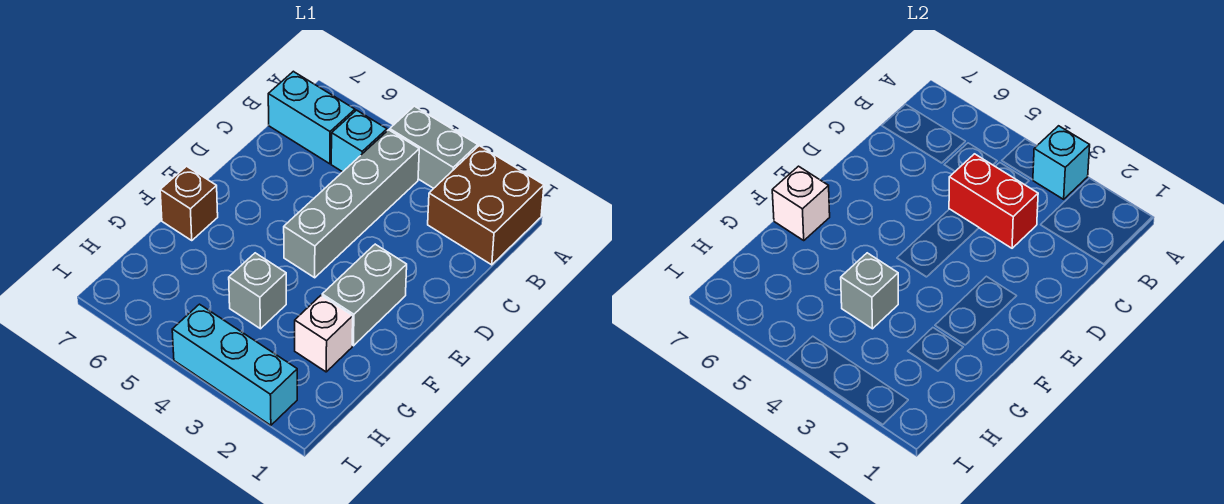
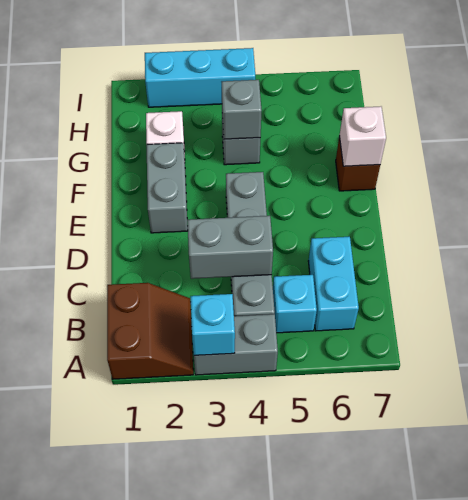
brown brick A1:B2 level 1 -> brown slope A1:B2 level 1 top 1
cyan brick B6:B7 level 1 -> cyan brick B6:C6 level 1
red brick C3:C4 level 2 -> grey brick C3:C4 level 2

